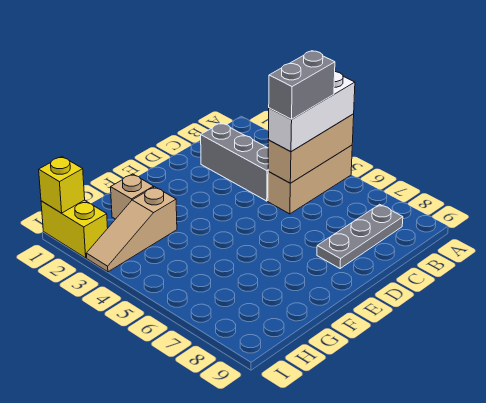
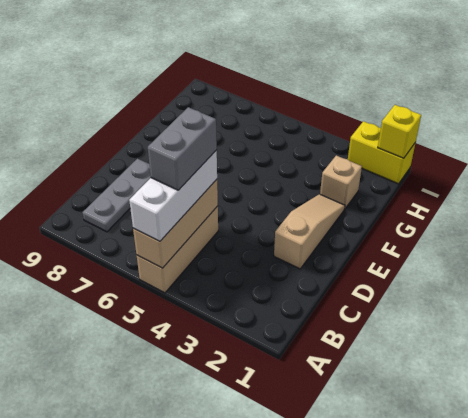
grey brick C2:C4 level 1 -> none
tan slope G3:I3 level 1 top G -> tan slope D2:F2 level 1 top D

